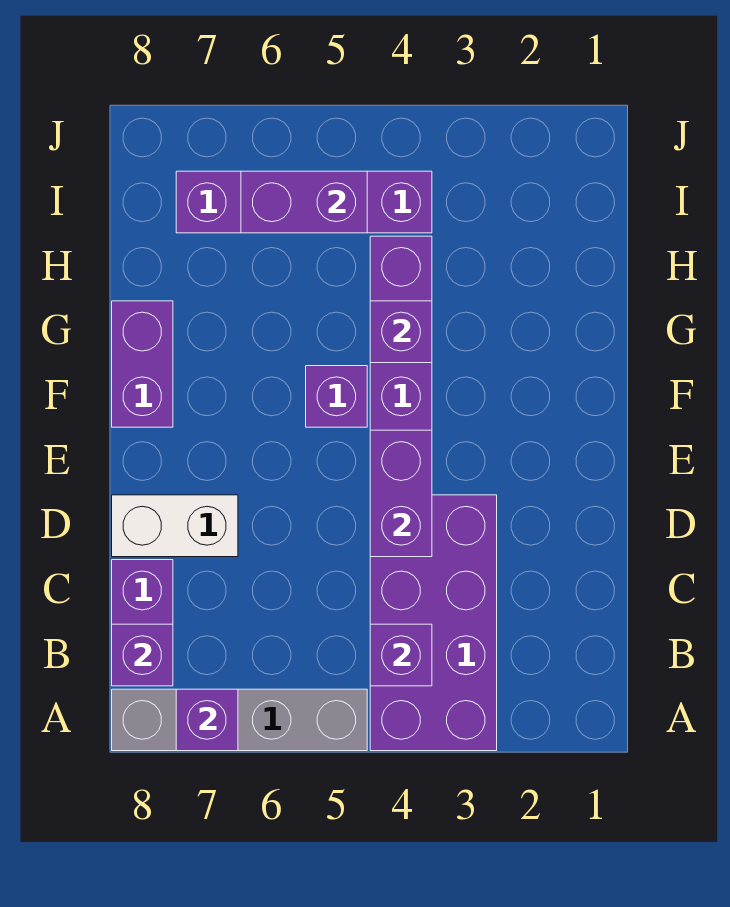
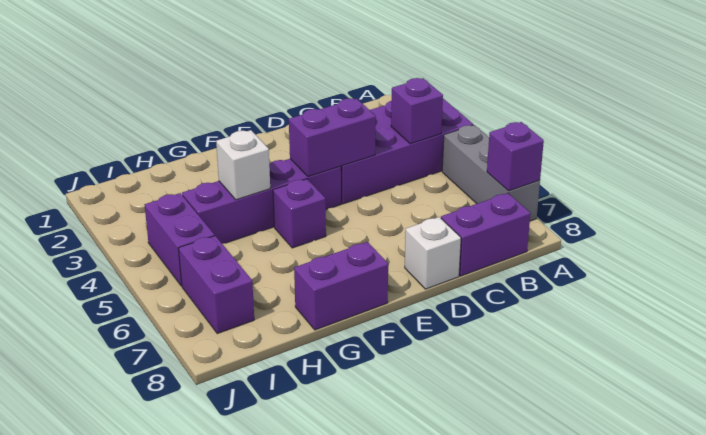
grey brick A5:A8 level 1 -> grey brick A5:A7 level 1
purple brick B8 level 2 -> none
white brick D7:D8 level 1 -> white brick D8 level 1
purple brick G4 level 2 -> white brick G4 level 2
purple brick I5:I6 level 2 -> none

